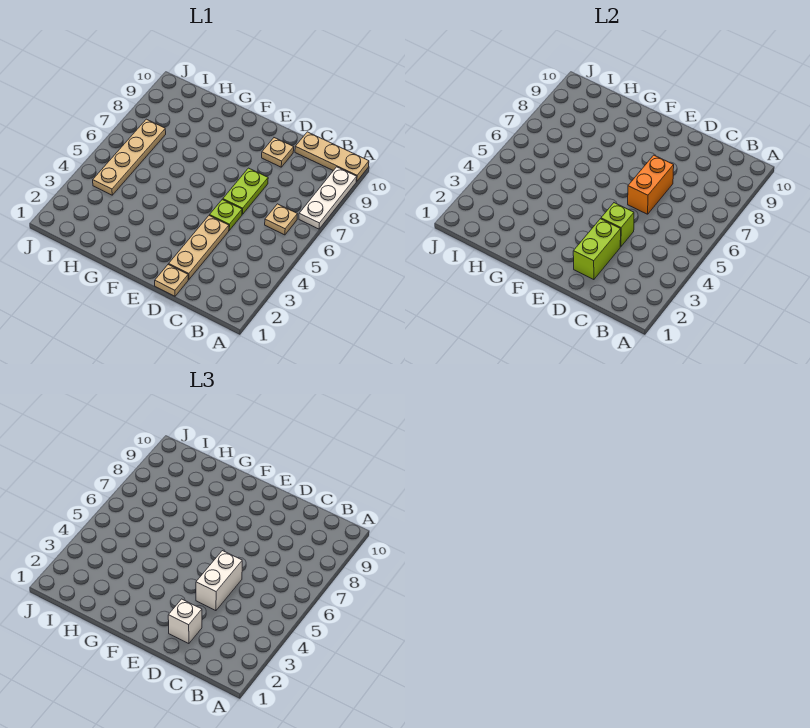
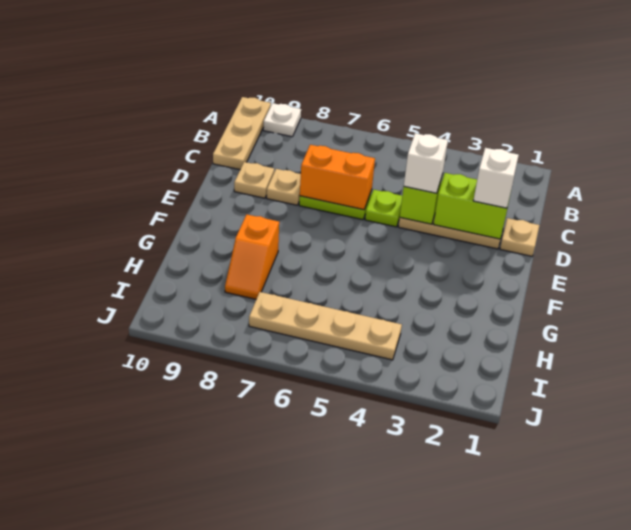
white plate A7:A9 level 1 -> white plate A9 level 1
tan plate B6 level 1 -> tan plate D8 level 1
white brick D4:D5 level 3 -> white brick D4 level 3
none -> orange slope G8:H8 level 1 top G

